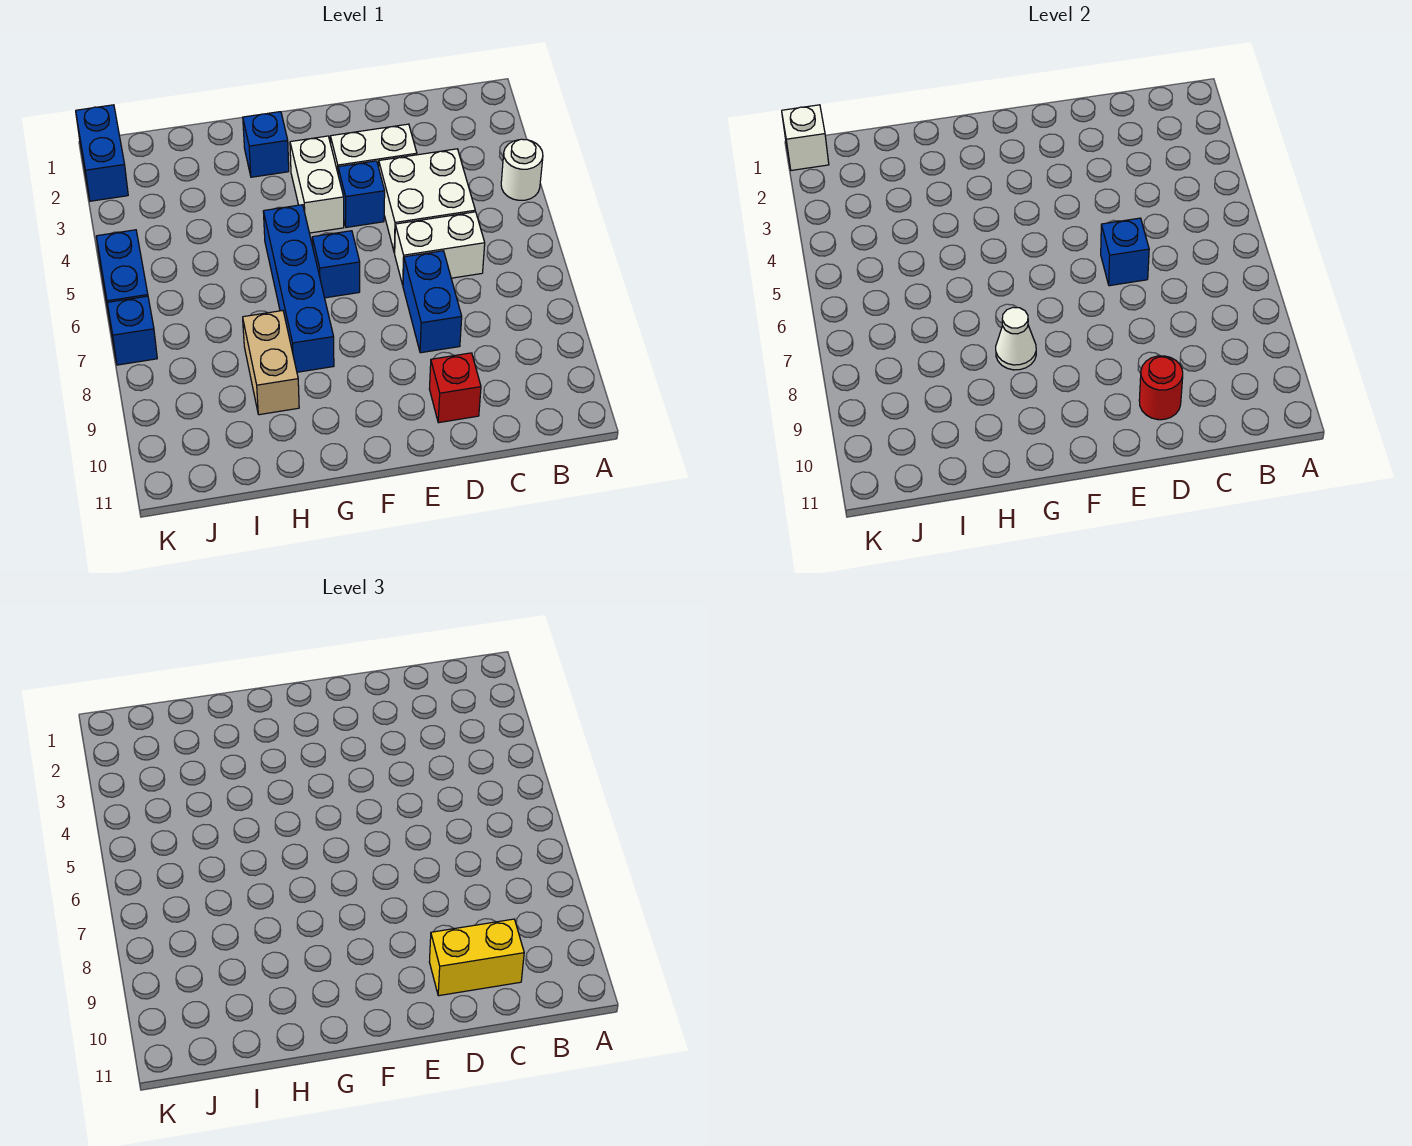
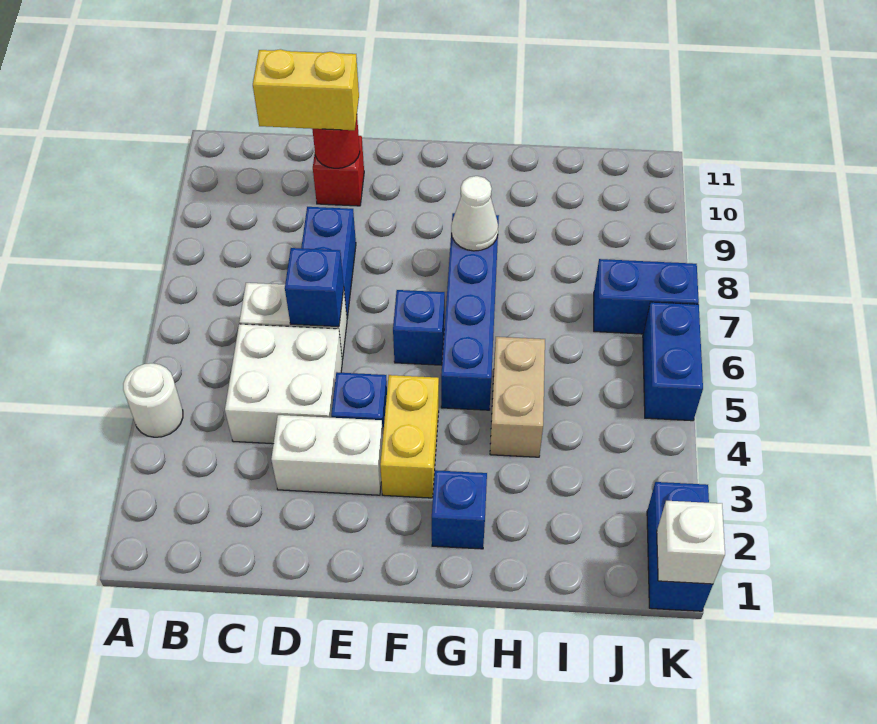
white brick F3:F4 level 1 -> yellow brick F3:F4 level 1
tan brick H8:H9 level 1 -> tan brick H4:H5 level 1
blue brick K7 level 1 -> blue brick J7:K7 level 1

